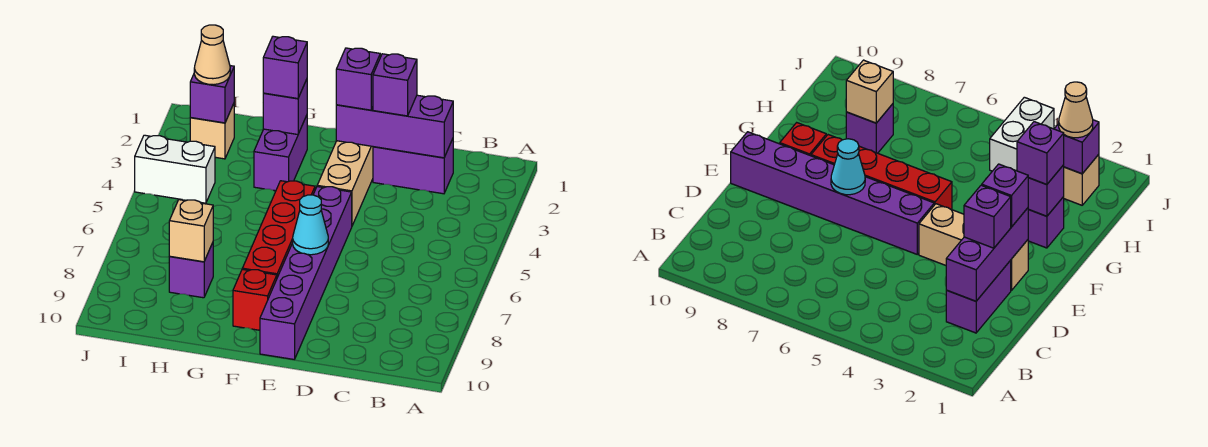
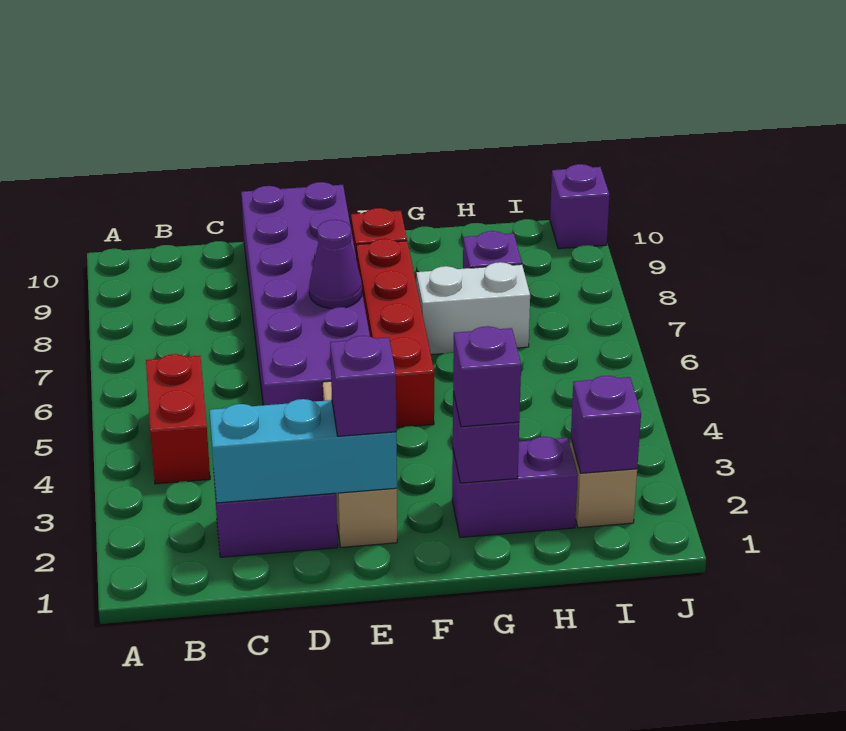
none -> red brick B4:B5 level 1
purple brick C2:E2 level 2 -> cyan brick C2:E2 level 2
purple brick D2 level 3 -> purple brick J10 level 1
purple brick E5:E10 level 1 -> purple brick D5:E10 level 1
cyan cone E7 level 2 -> purple cone E7 level 2
purple brick G2:G3 level 1 -> purple brick G2:H2 level 1
tan brick H8 level 2 -> none
tan cone I2 level 3 -> none
white brick I4:J4 level 1 -> white brick G7:H7 level 1

